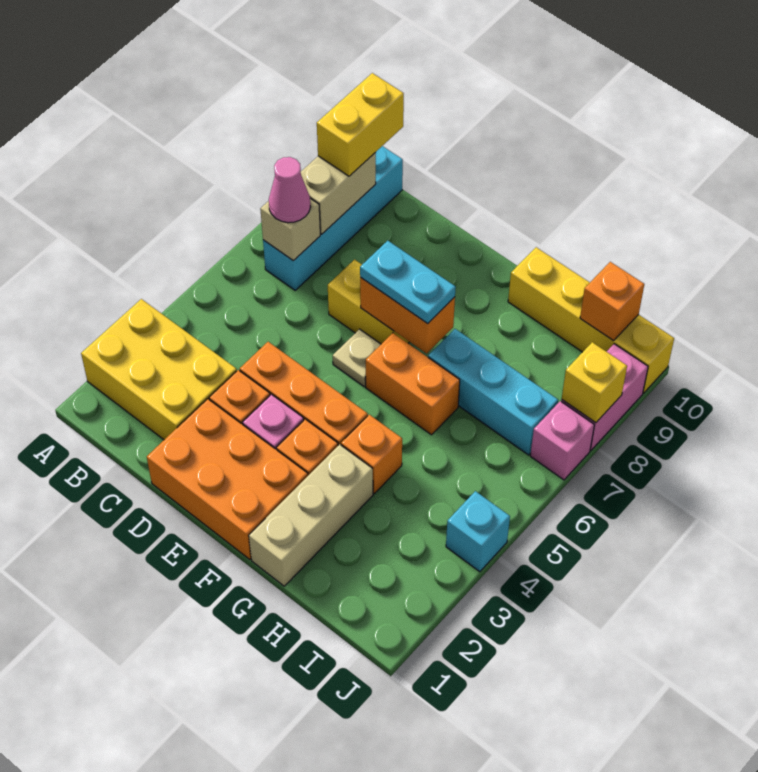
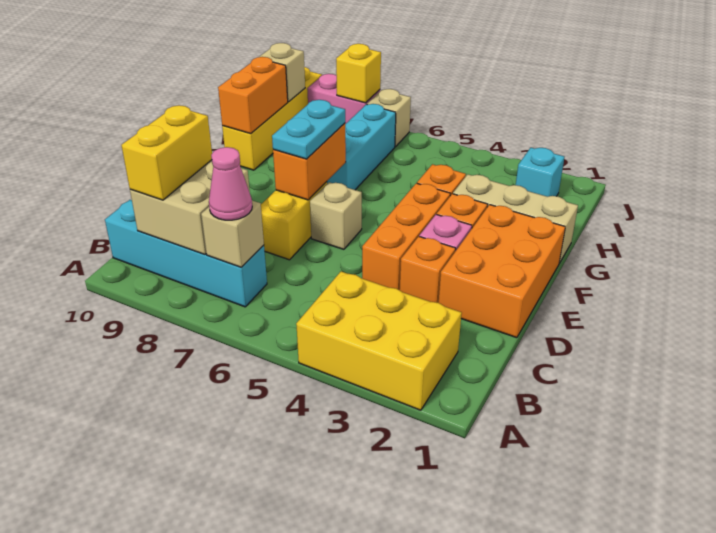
yellow brick A2:C3 level 1 -> yellow brick A2:B4 level 1
tan brick B8:B9 level 2 -> tan brick B8:C9 level 2
yellow brick B9:B10 level 3 -> yellow brick B9:C9 level 3
tan plate E6 level 1 -> tan brick E6 level 1
orange brick F6:G6 level 1 -> orange brick G10:H10 level 2
orange brick I10 level 2 -> tan brick I10 level 2
cyan brick J4 level 1 -> cyan brick I2 level 1
pink brick J7 level 1 -> tan brick J7 level 1

